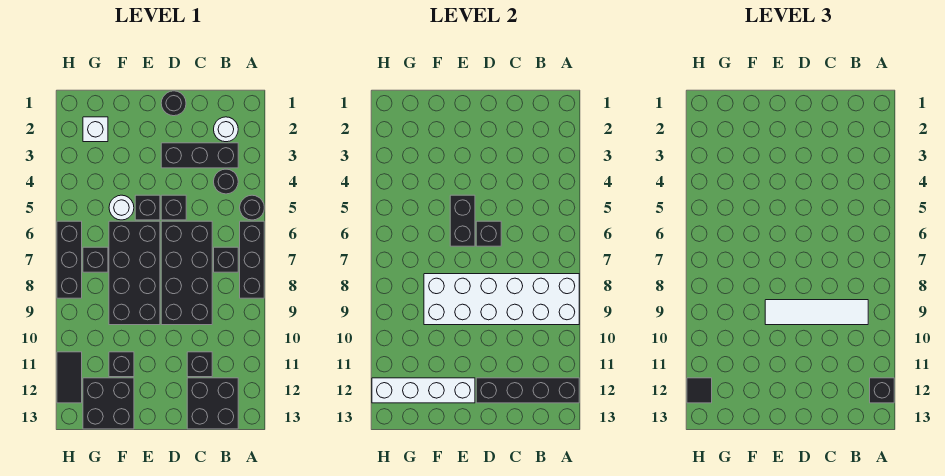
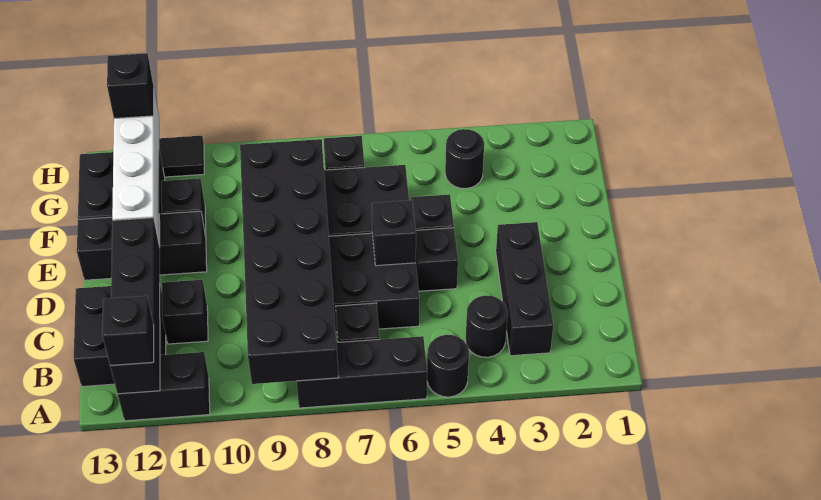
white brick A8:F9 level 2 -> black brick A8:F9 level 2
white round brick B2 level 1 -> none
white tile B9:E9 level 3 -> none
black round brick D1 level 1 -> black round brick G4 level 1
black brick E5:E6 level 2 -> black brick A11:A12 level 1
white round brick F5 level 1 -> none
white brick G2 level 1 -> none
black brick H6:H8 level 1 -> black brick E11:E13 level 1
black tile H12 level 3 -> black brick H12 level 3

